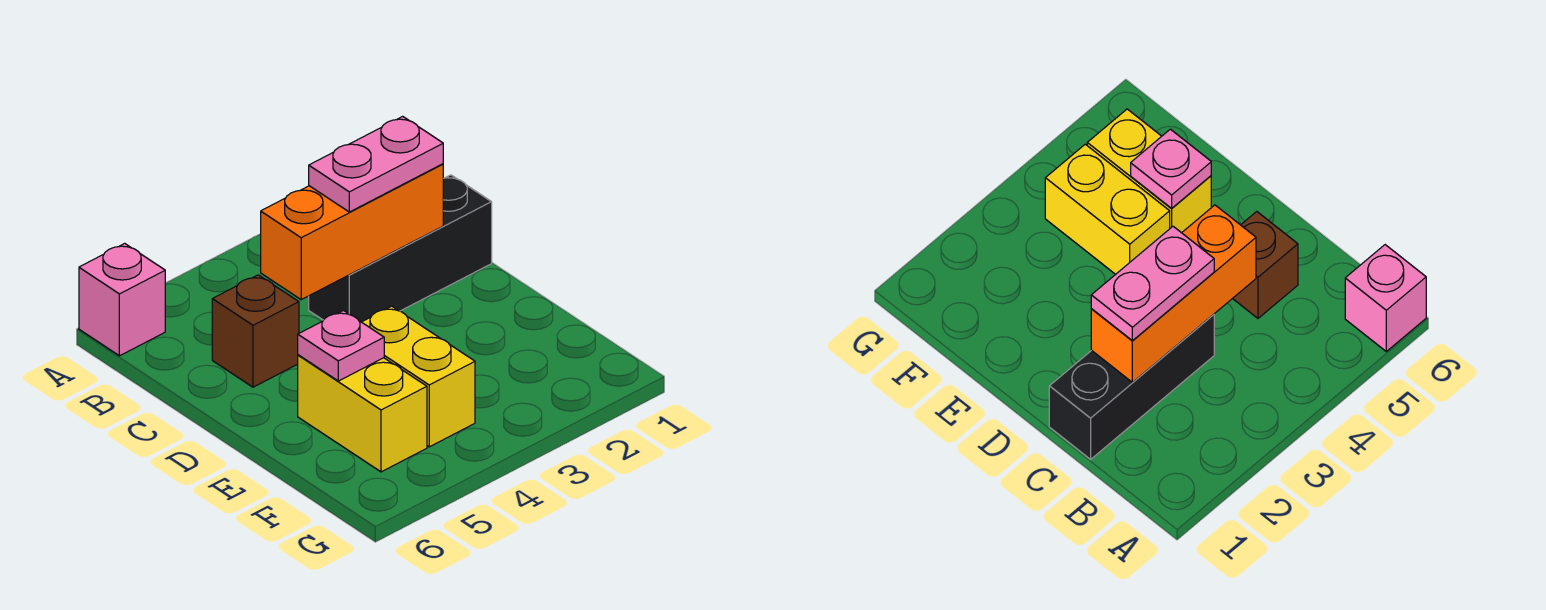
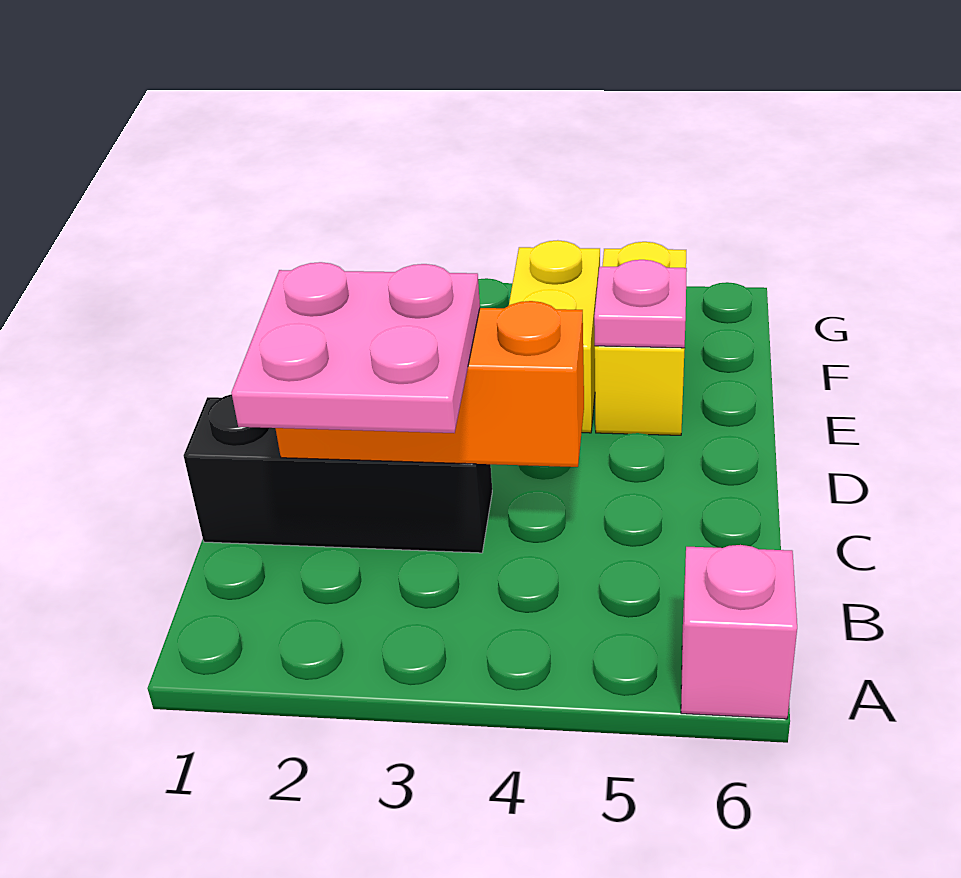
pink plate C2:C3 level 3 -> pink plate B2:C3 level 3
brown brick C5 level 1 -> none

